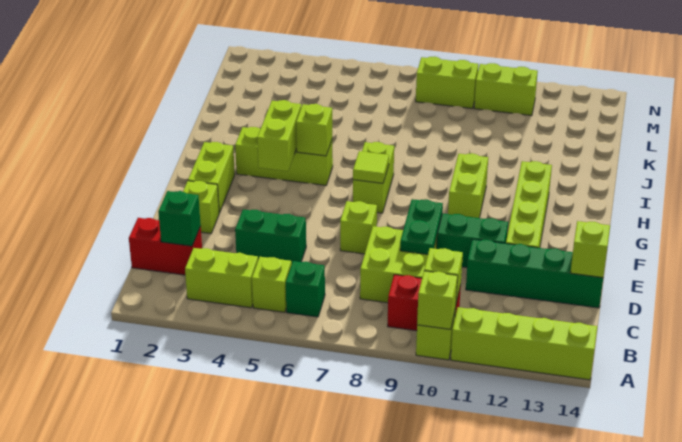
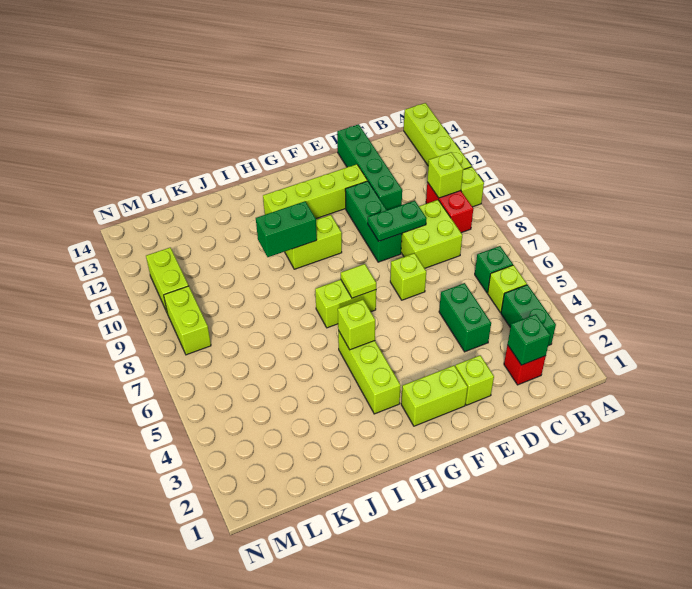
lime brick A10 level 2 -> none
lime brick B3:B4 level 1 -> green brick B3:B4 level 1
red brick C1:C2 level 1 -> red brick C2 level 1
lime brick D14 level 2 -> none
lime brick G4:H4 level 2 -> none
none -> green brick H10:I10 level 2

